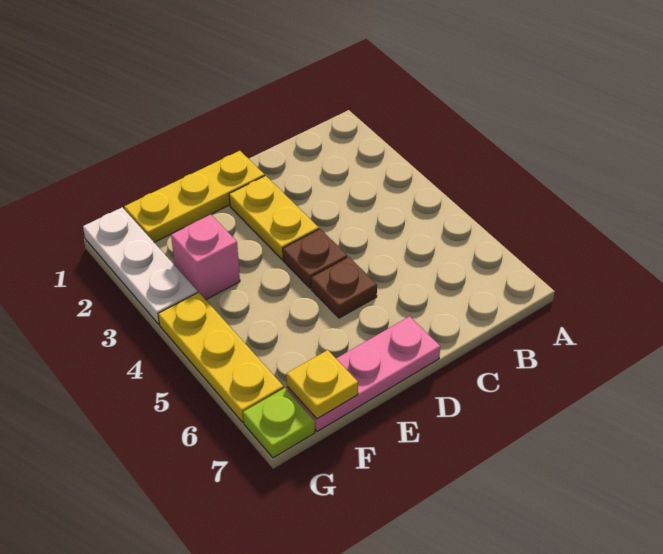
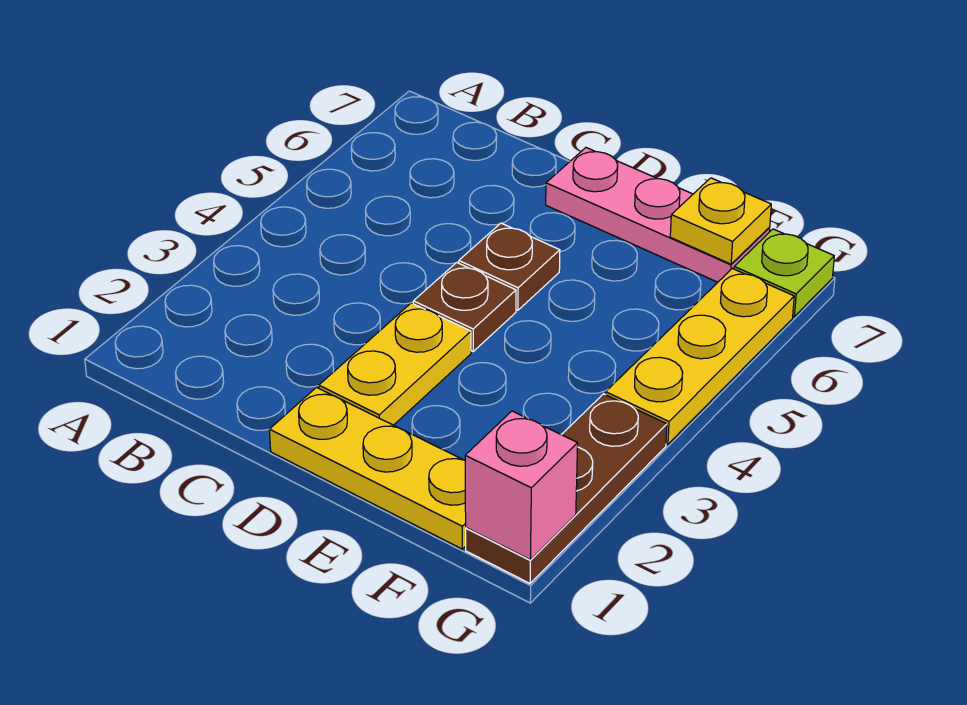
pink brick F3 level 1 -> pink brick G1 level 2
white plate G1:G3 level 1 -> brown plate G1:G3 level 1

